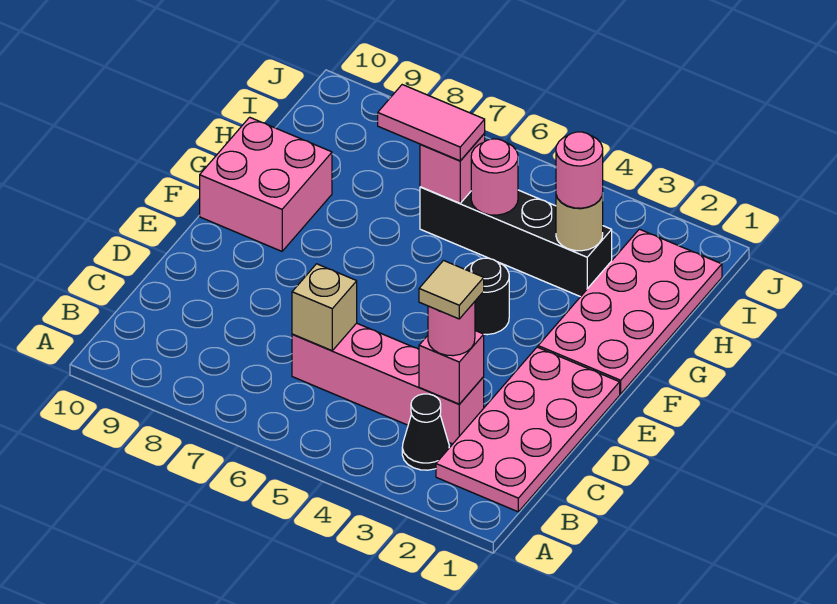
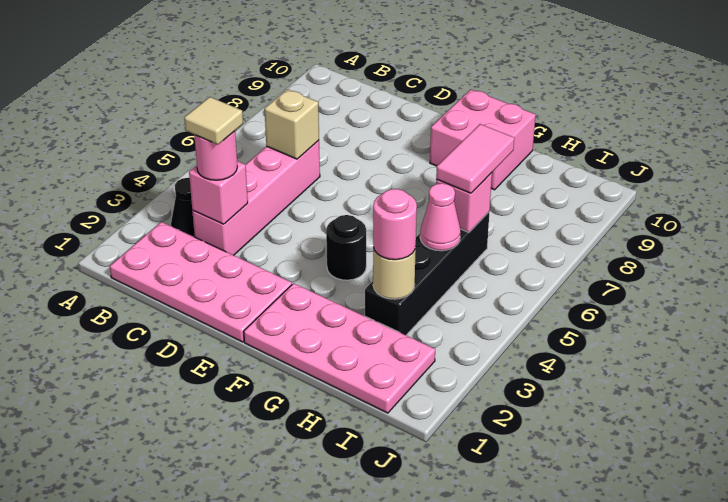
pink round brick H5 level 2 -> pink cone H5 level 2

